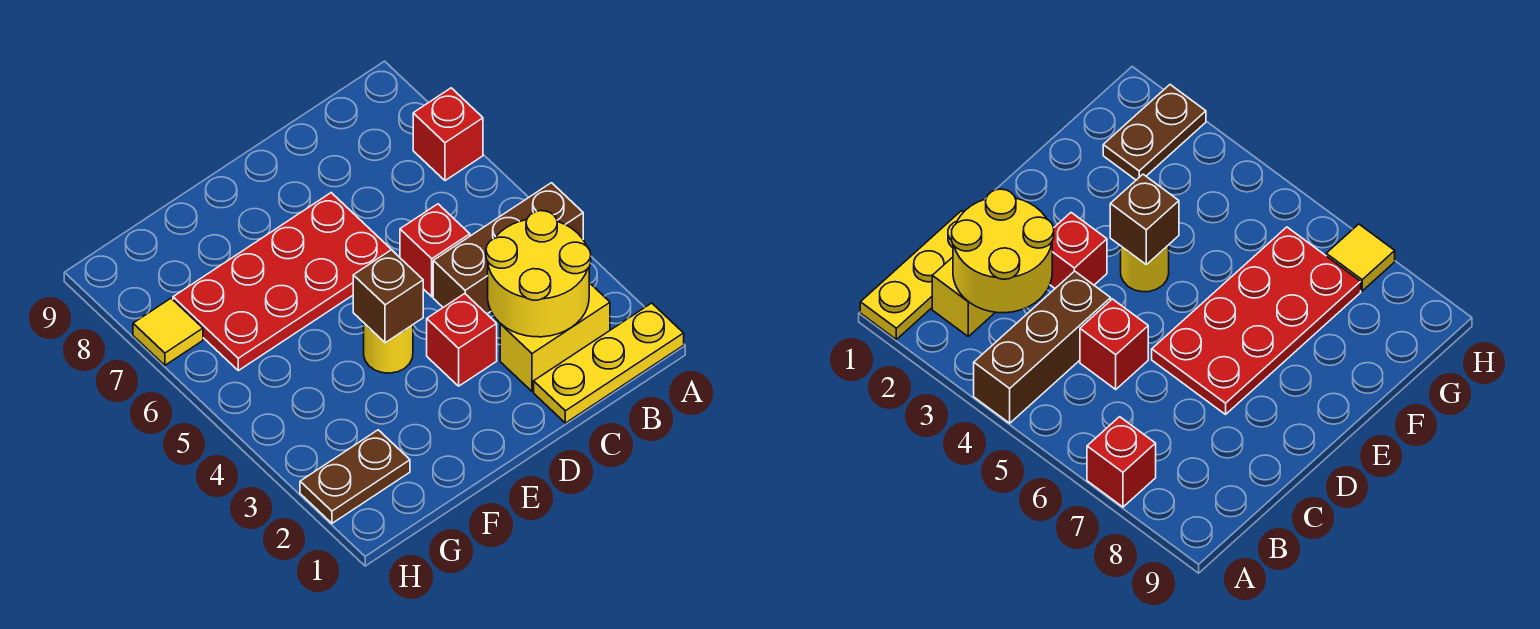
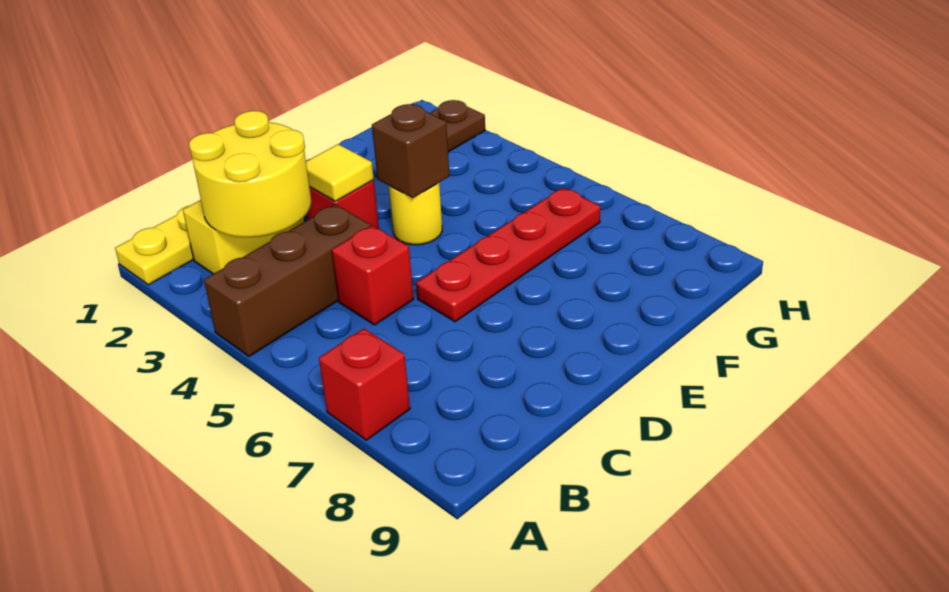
red plate D6:G7 level 1 -> red plate D6:G6 level 1
yellow tile H7 level 1 -> yellow tile D3 level 2

